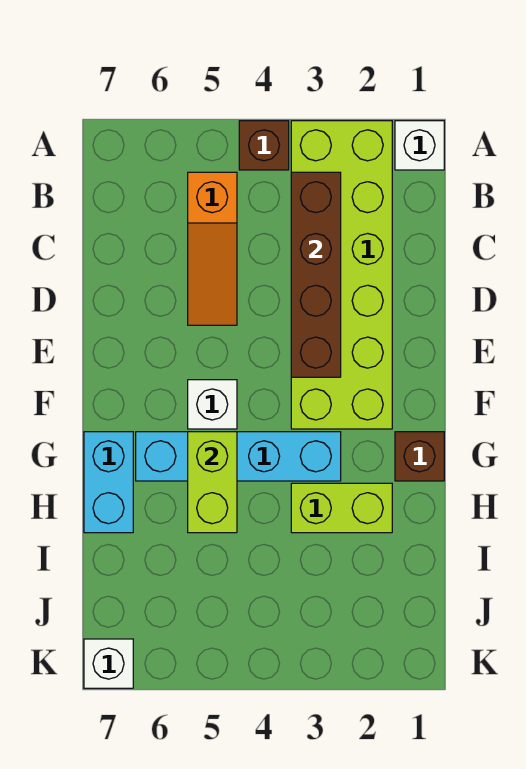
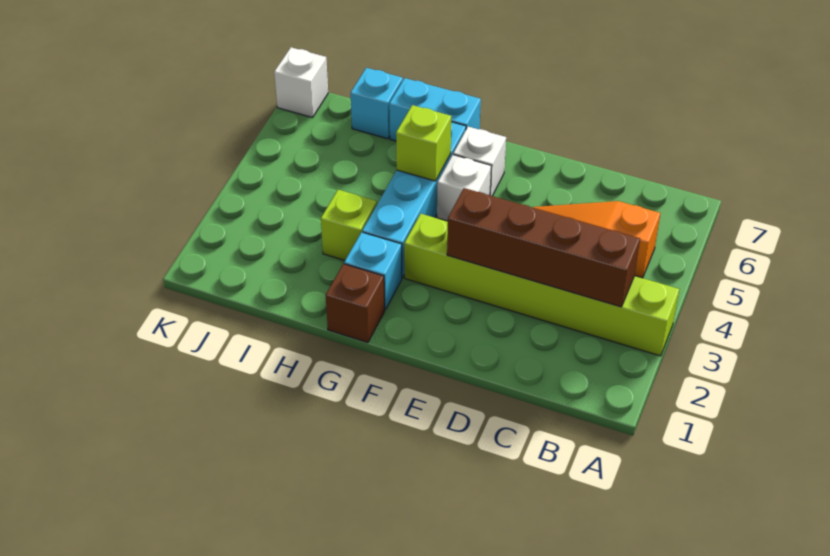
white brick A1 level 1 -> white brick F6 level 1
lime brick A2:F3 level 1 -> lime brick A3:F3 level 1
brown brick A4 level 1 -> none
none -> cyan brick G2 level 1
lime brick G5:H5 level 2 -> lime brick G5 level 2
lime brick H2:H3 level 1 -> lime brick H3 level 1
none -> cyan brick I7 level 1

